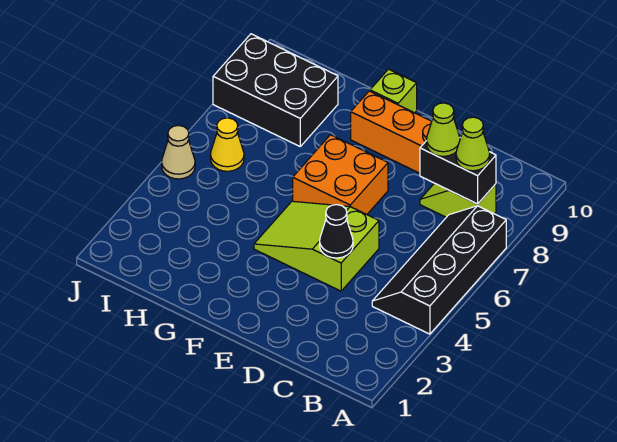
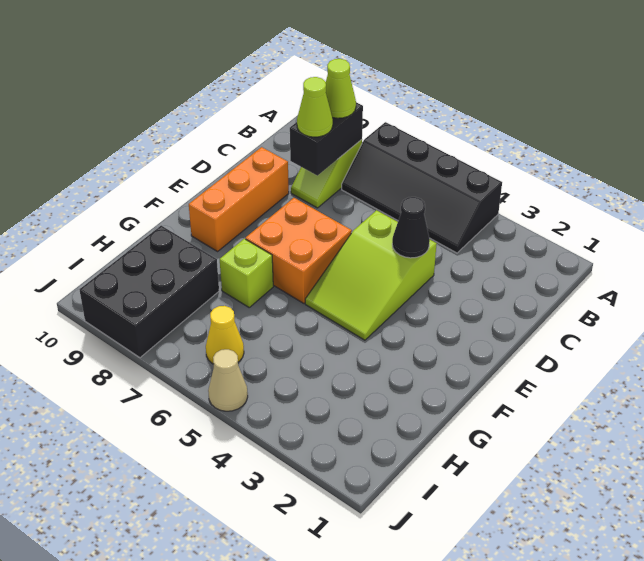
lime brick F10 level 1 -> lime brick G7 level 1

